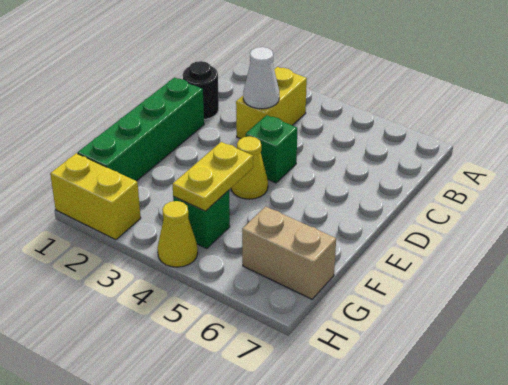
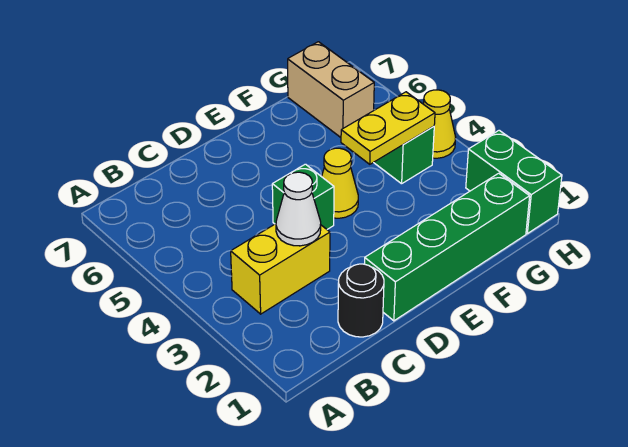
yellow brick H1:H2 level 1 -> green brick H1:H2 level 1

